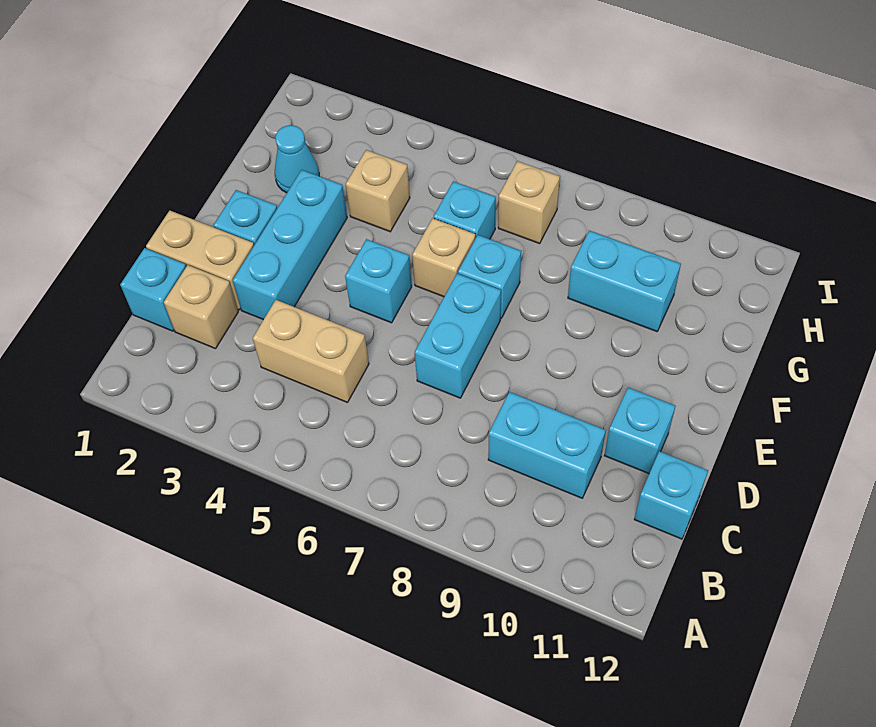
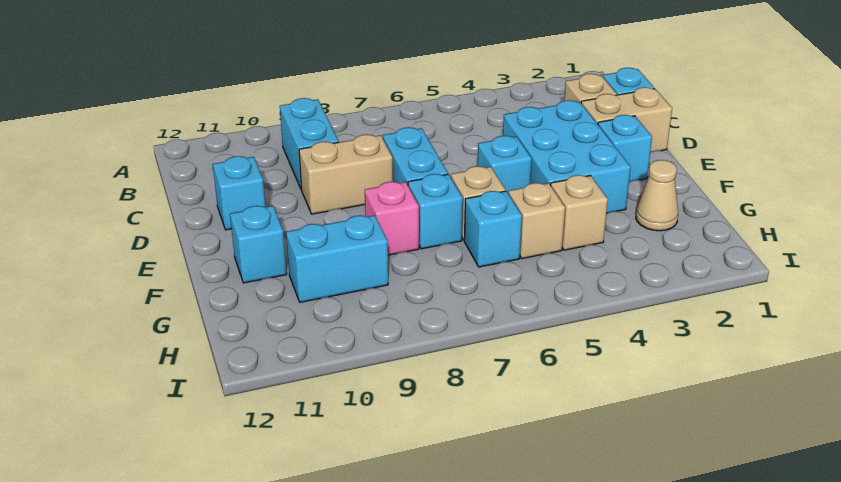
tan brick C4:C5 level 1 -> tan brick D8:D9 level 1
cyan brick C9:C10 level 1 -> cyan brick B9:C9 level 1
cyan brick C12 level 1 -> cyan brick F11 level 1
cyan brick D3:F3 level 1 -> cyan brick D3:F4 level 1
none -> pink brick F8 level 1
cyan cone G2 level 1 -> tan cone G2 level 1
tan brick H7 level 1 -> tan brick G5 level 1

